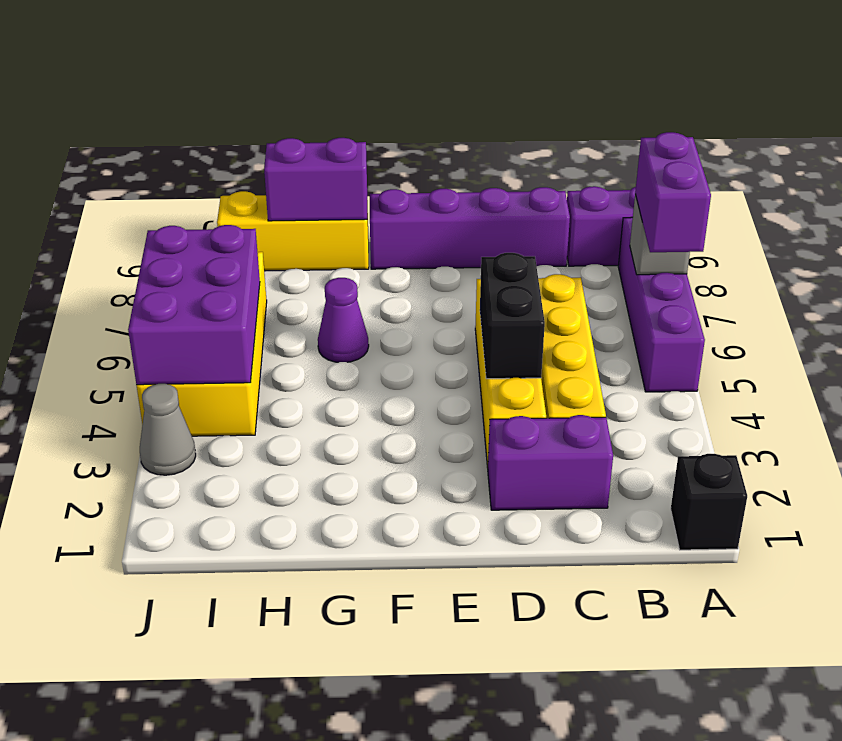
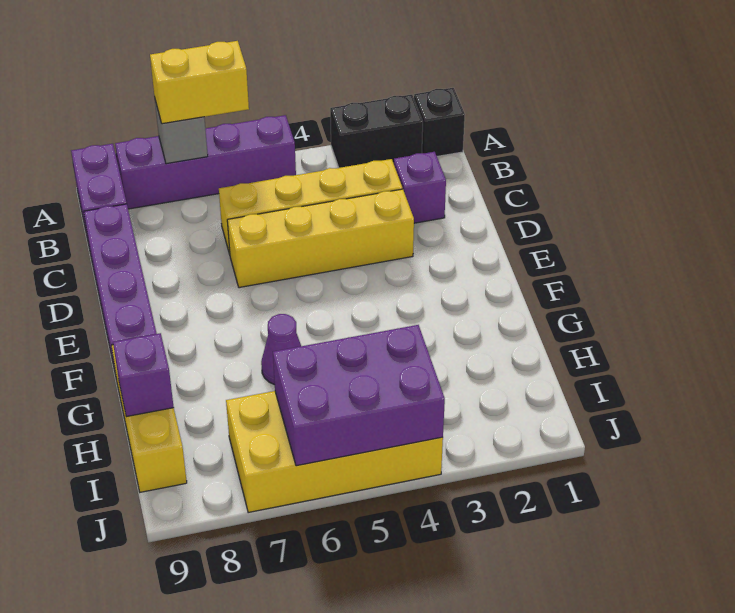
purple brick A6:A7 level 3 -> yellow brick A6:A7 level 3
purple brick C2:D2 level 1 -> purple brick C2 level 1
black brick D4:D5 level 2 -> black brick A2:A3 level 1
purple brick G9:H9 level 2 -> purple brick H9 level 2
grey cone J3 level 1 -> none

